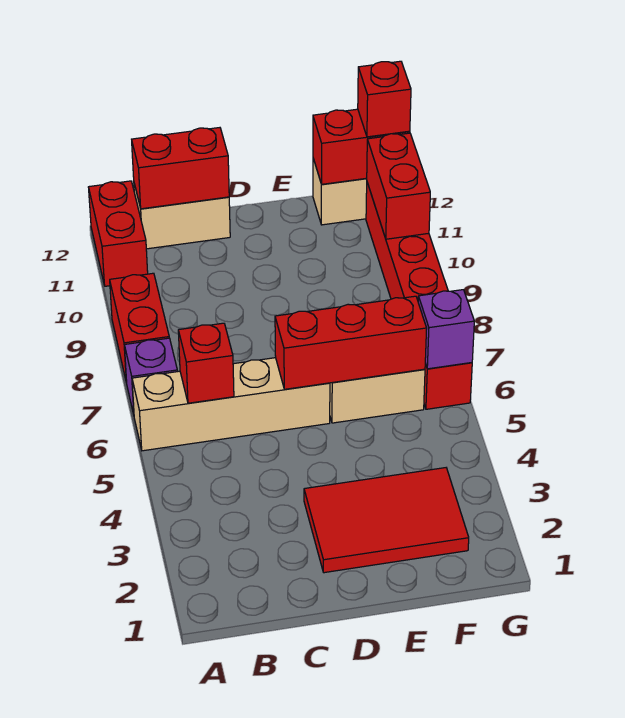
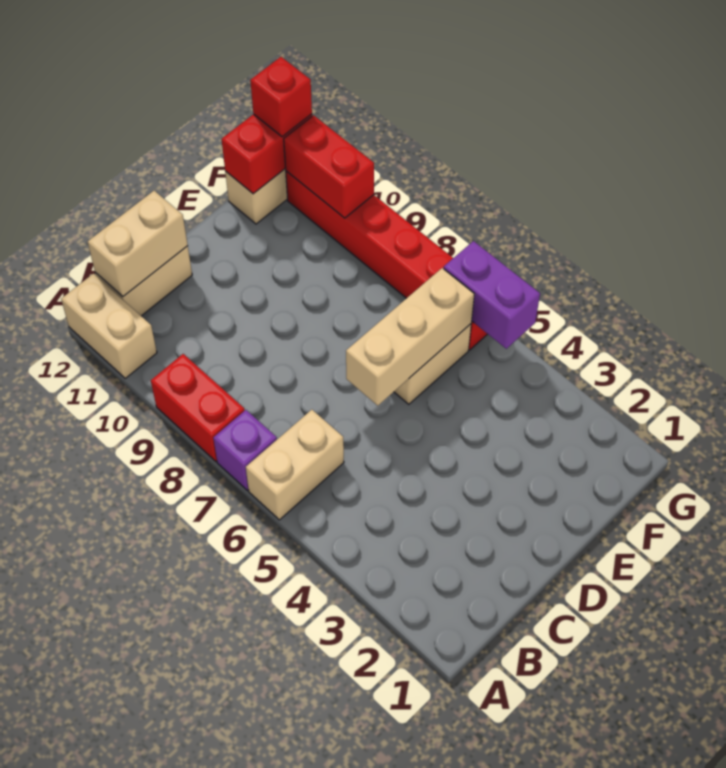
tan brick A6:D6 level 1 -> tan brick A6:B6 level 1
red brick A11:A12 level 1 -> tan brick A11:A12 level 1
red brick B6 level 2 -> none
red brick B12:C12 level 2 -> tan brick B12:C12 level 2
red tile D2:F3 level 1 -> none
red brick D6:F6 level 2 -> tan brick D6:F6 level 2
purple brick G6 level 2 -> purple brick G5:G6 level 2

